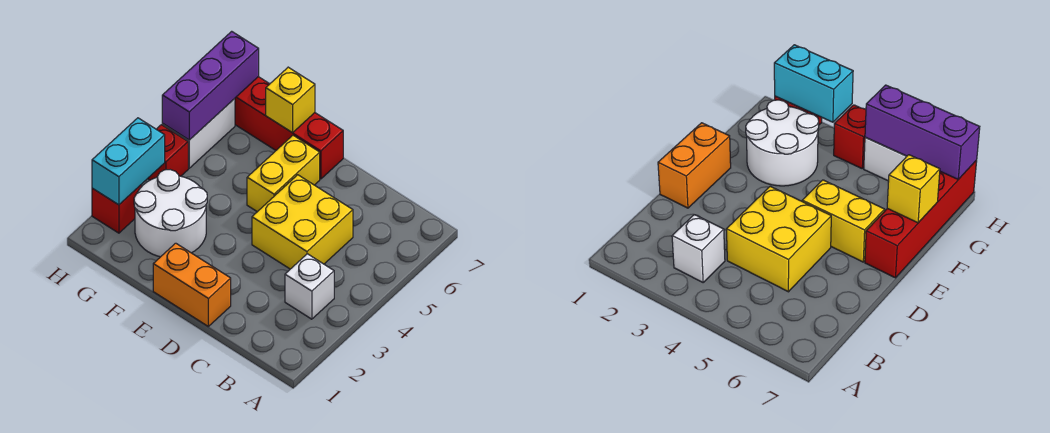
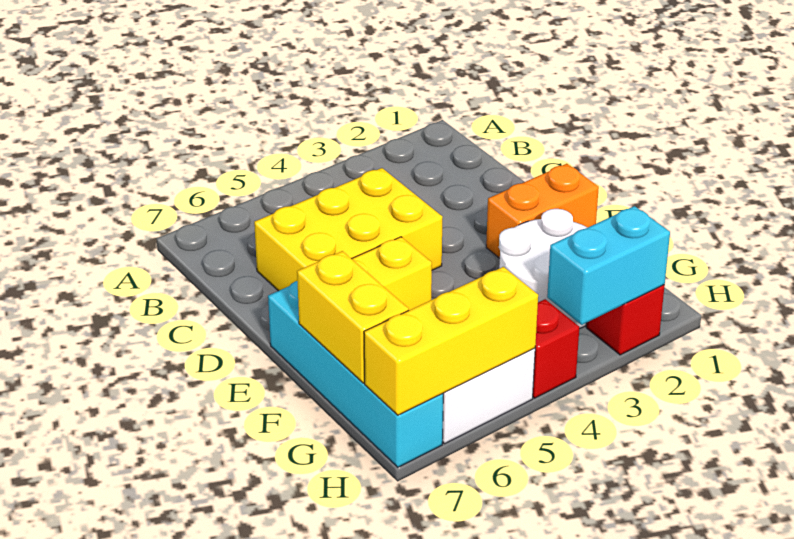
white brick B3 level 1 -> none
yellow brick C4:D5 level 1 -> yellow brick C4:D6 level 1
orange brick D1:E1 level 1 -> orange brick E1:E2 level 1
red brick E7:H7 level 1 -> cyan brick E7:H7 level 1
yellow brick F7 level 2 -> yellow brick F7:G7 level 2
purple brick H5:H7 level 2 -> yellow brick H5:H7 level 2

